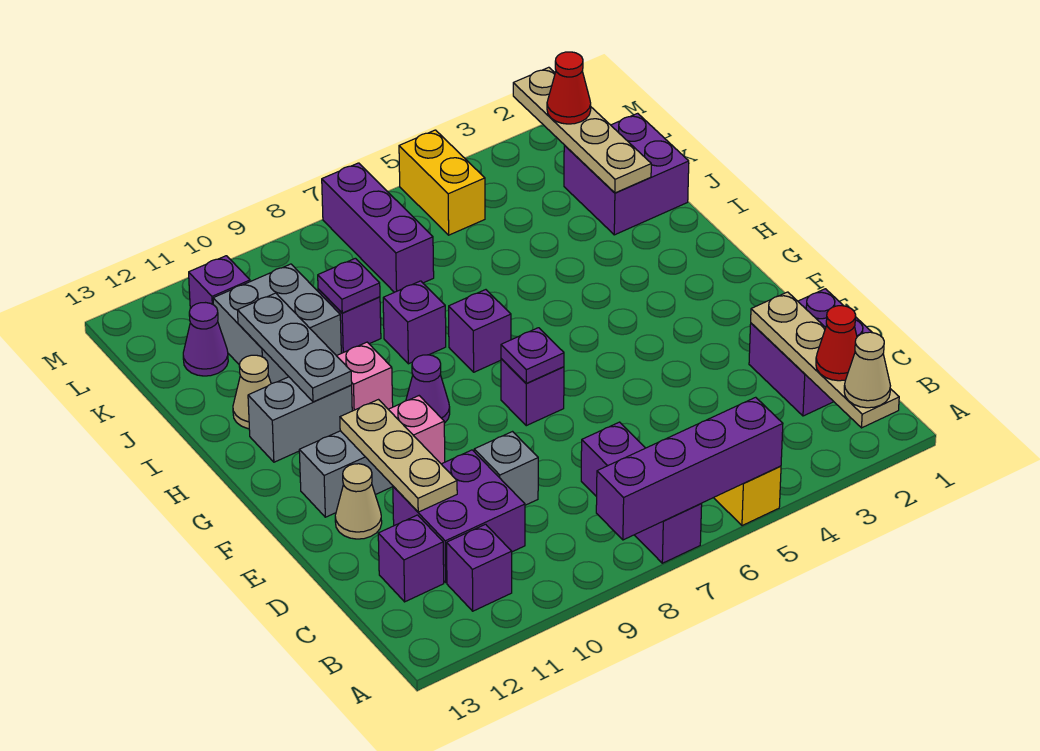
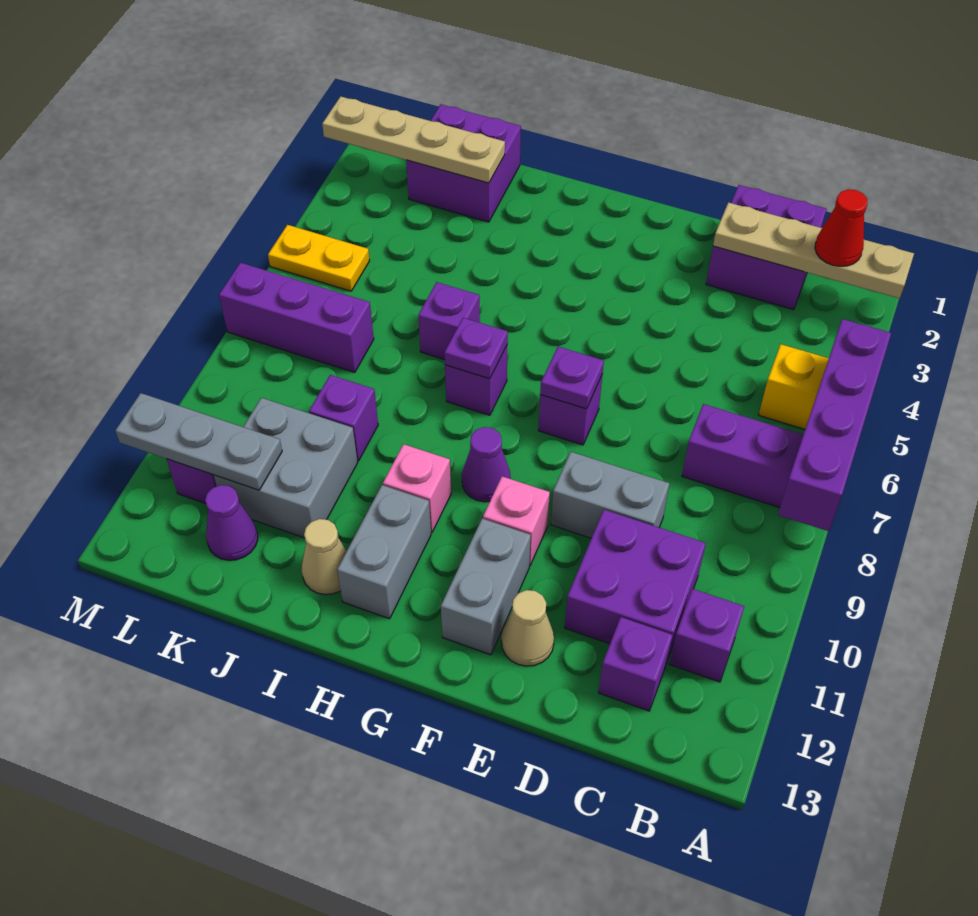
tan cone A2 level 3 -> none
grey brick D9 level 1 -> grey brick D9:E9 level 1
tan plate D11:F11 level 2 -> none
grey plate H11:J11 level 2 -> grey plate K11:M11 level 2
purple brick I8 level 1 -> purple brick I6 level 1
purple plate J9 level 2 -> purple plate H7 level 2
red cone L2 level 3 -> none
yellow brick L5:M5 level 1 -> yellow plate L5:M5 level 1

